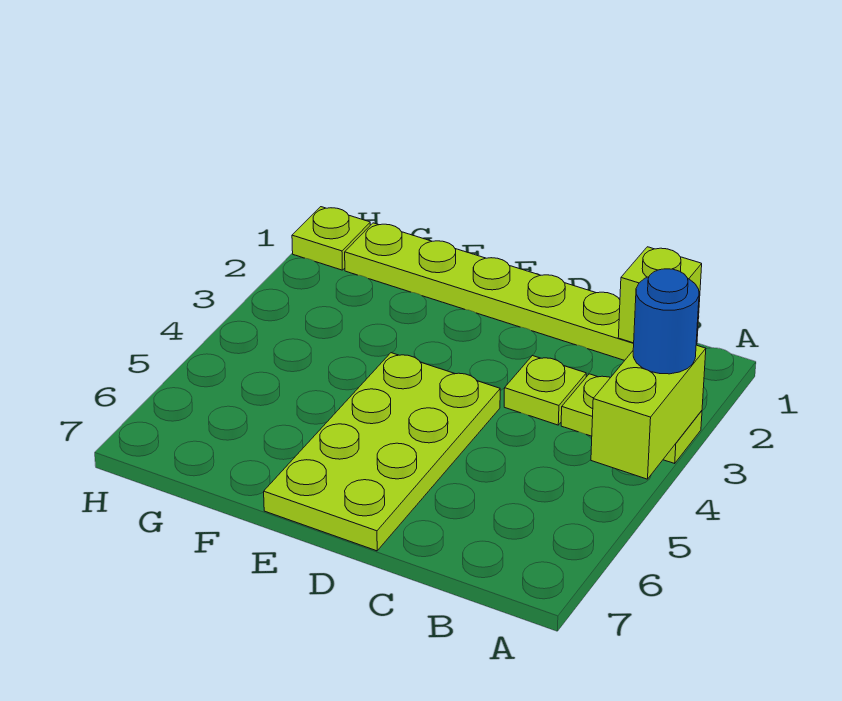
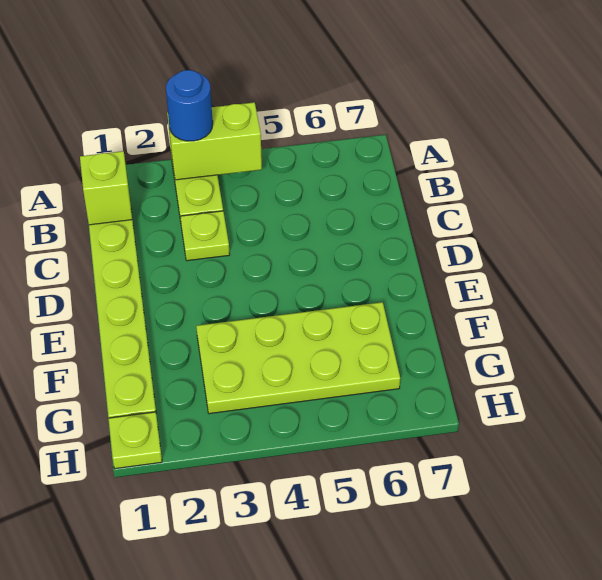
lime plate D4:E7 level 1 -> lime plate F3:G6 level 1

